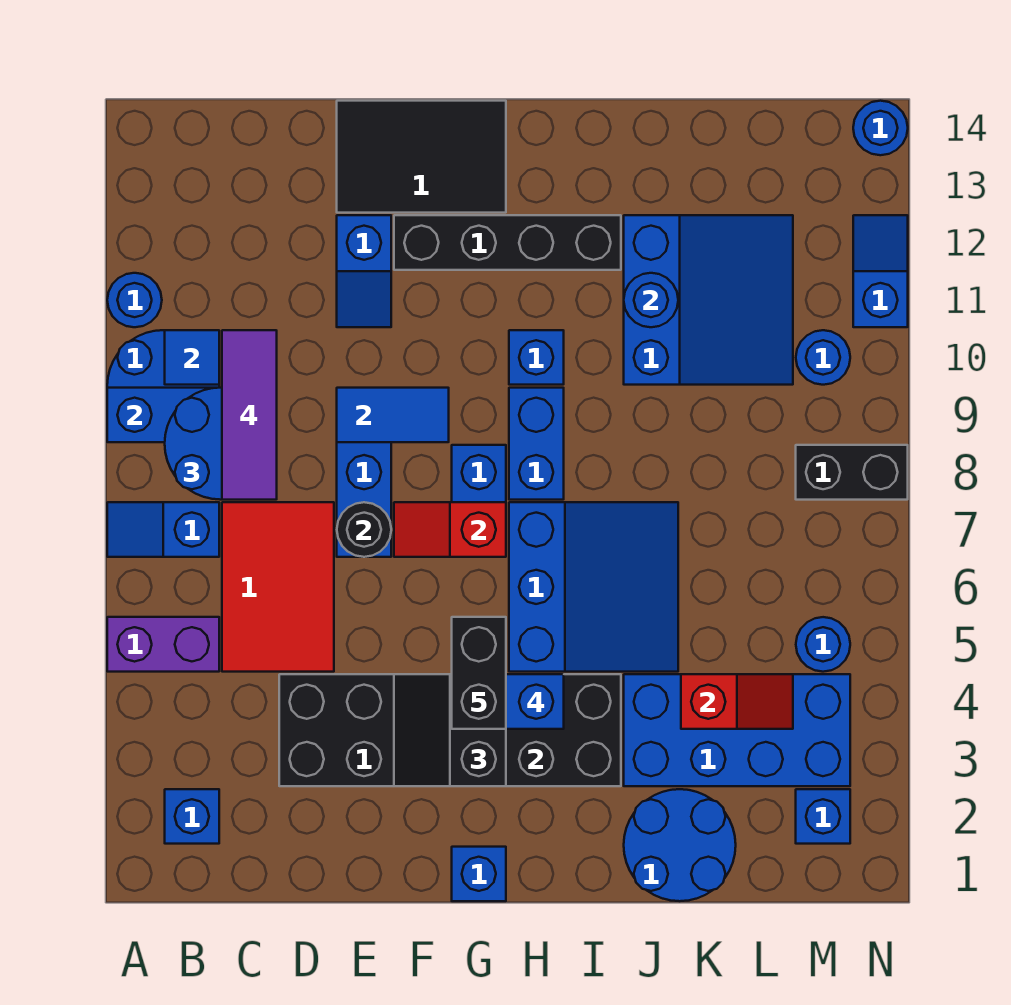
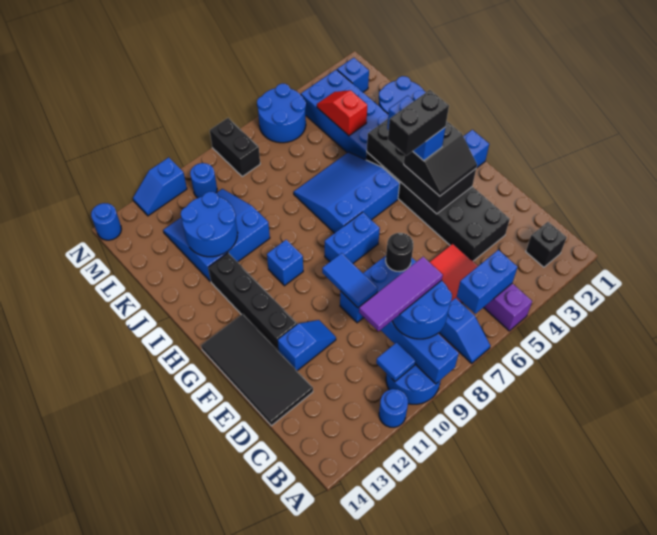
blue brick B2 level 1 -> black brick B2 level 1
black tile E13:G14 level 1 -> black tile D13:G14 level 1
red slope F7:G7 level 2 top G -> none
blue brick H8:H9 level 1 -> blue brick B5:B6 level 2
blue round brick J11 level 2 -> blue round brick J11:K12 level 2
blue round brick M5 level 1 -> blue round brick M5:N6 level 1

